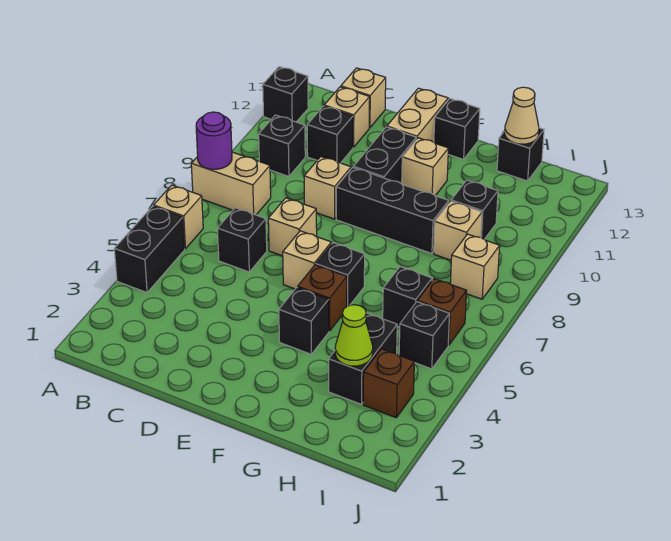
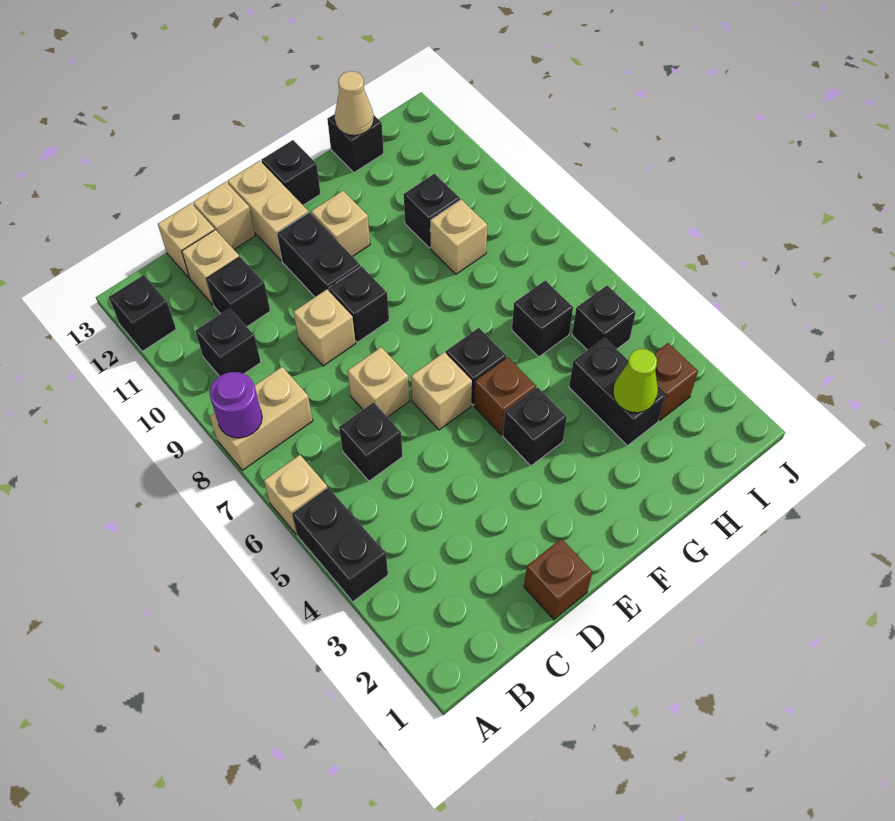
black brick E9:G9 level 1 -> black brick E9 level 1
brown brick I6 level 1 -> brown brick D1 level 1
tan brick I8 level 1 -> tan brick D13 level 1

